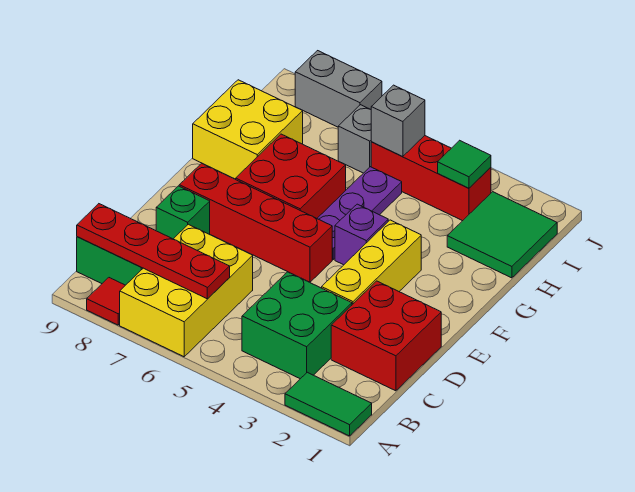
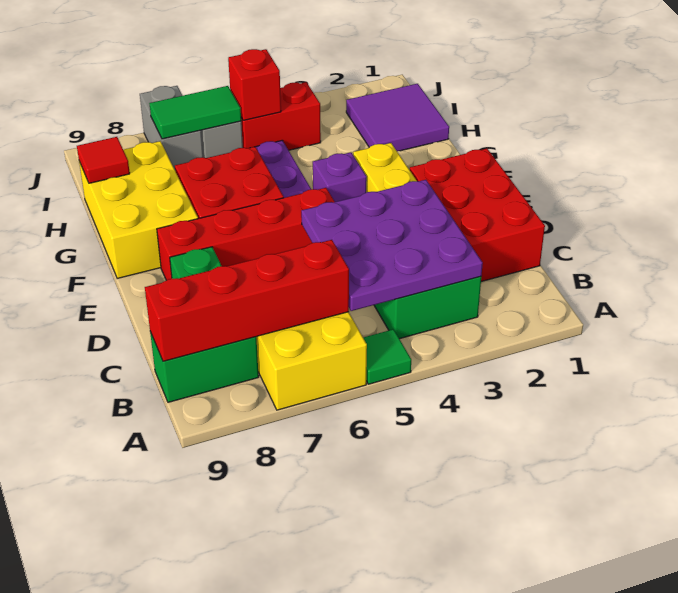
green tile A1:A2 level 1 -> green tile I6:I7 level 2
red tile A8 level 1 -> red tile H9 level 2
none -> purple plate B3:D5 level 2
red plate B6:B9 level 2 -> red brick B6:B9 level 2
red brick C1:D2 level 1 -> red brick C1:E2 level 1
yellow brick G8:H9 level 1 -> yellow brick F8:H9 level 1
green tile H1:I2 level 1 -> purple tile H1:I2 level 1
red brick I3:I5 level 1 -> red brick I4:I5 level 1
green tile I3 level 2 -> green tile A5 level 1
grey brick I5 level 2 -> red brick I5 level 2
grey brick J7:J8 level 1 -> grey brick I7:J7 level 1

